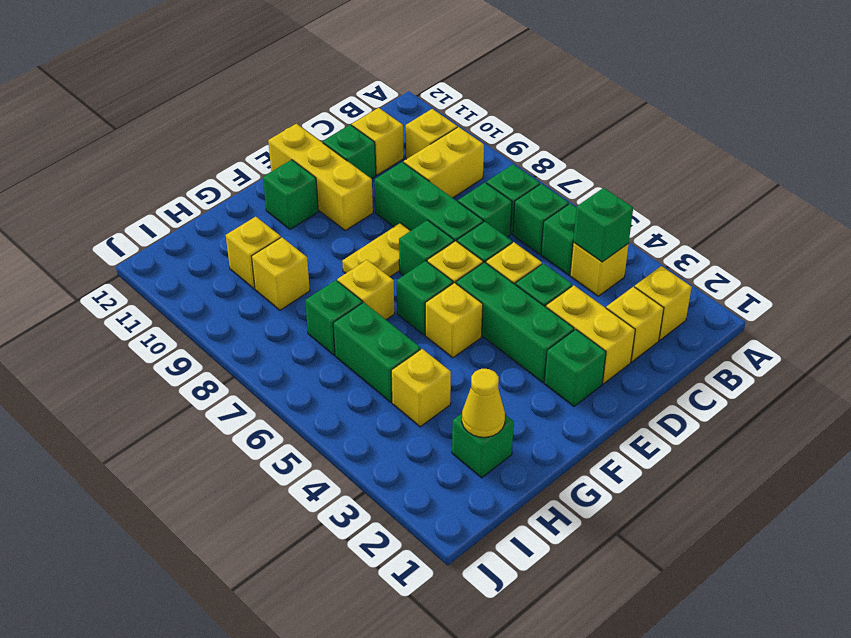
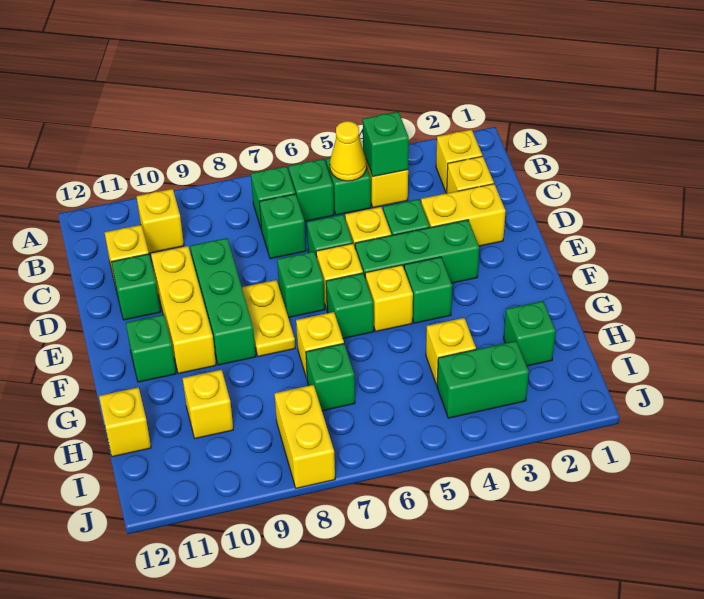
yellow brick B9:C9 level 1 -> yellow brick I8:J8 level 1
green brick D7:D9 level 1 -> green brick D9:F9 level 1
green brick E2 level 1 -> green brick F4 level 1
yellow brick E10:E12 level 1 -> yellow brick D10:F10 level 1
yellow cone H2 level 2 -> yellow cone B5 level 2
green brick H5:H6 level 1 -> green brick I3:I4 level 1
yellow brick H9 level 1 -> yellow brick H12 level 1

